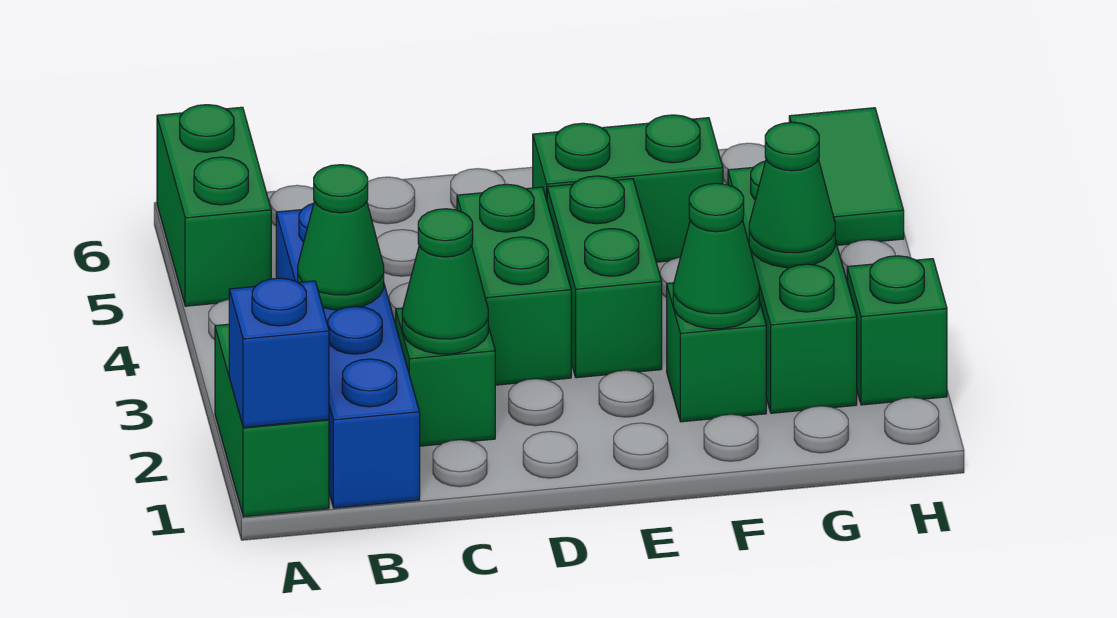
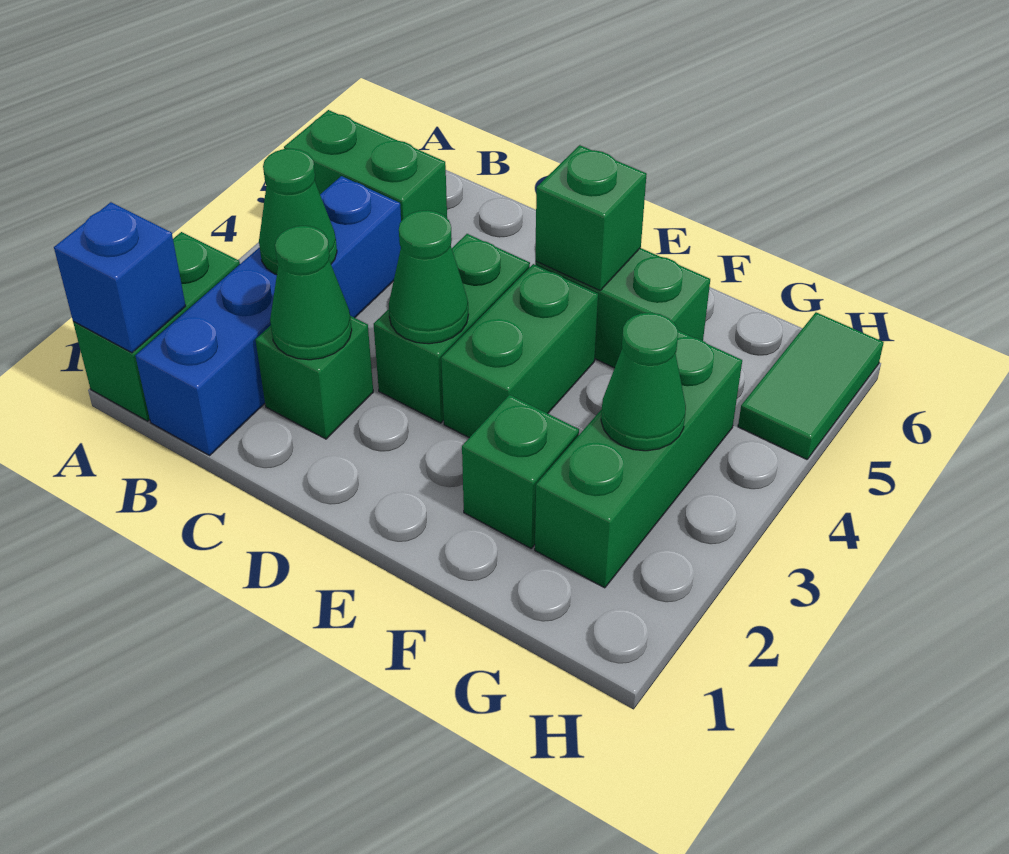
green brick A5:A6 level 1 -> green brick A5:B5 level 1
green cone F2 level 2 -> green cone D3 level 2
green brick H2 level 1 -> green brick E5 level 2

